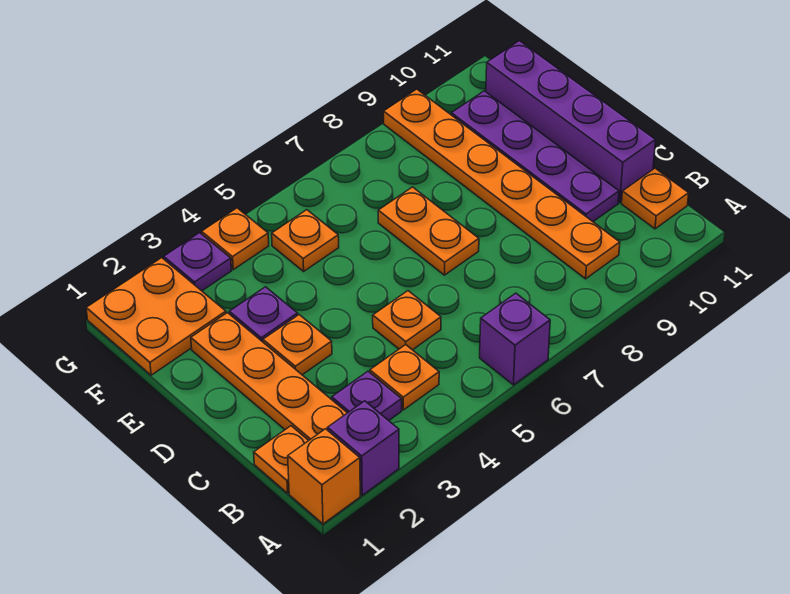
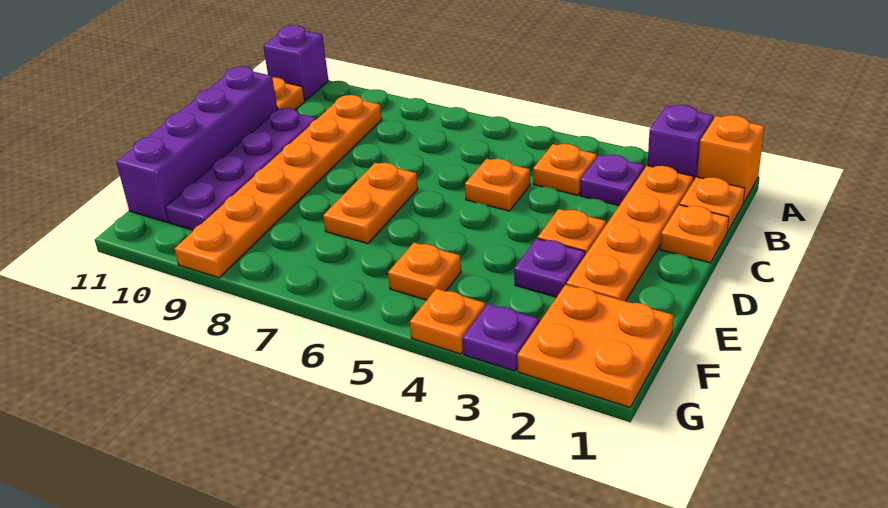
purple brick A6 level 1 -> purple brick A11 level 1
none -> orange plate C1 level 1

